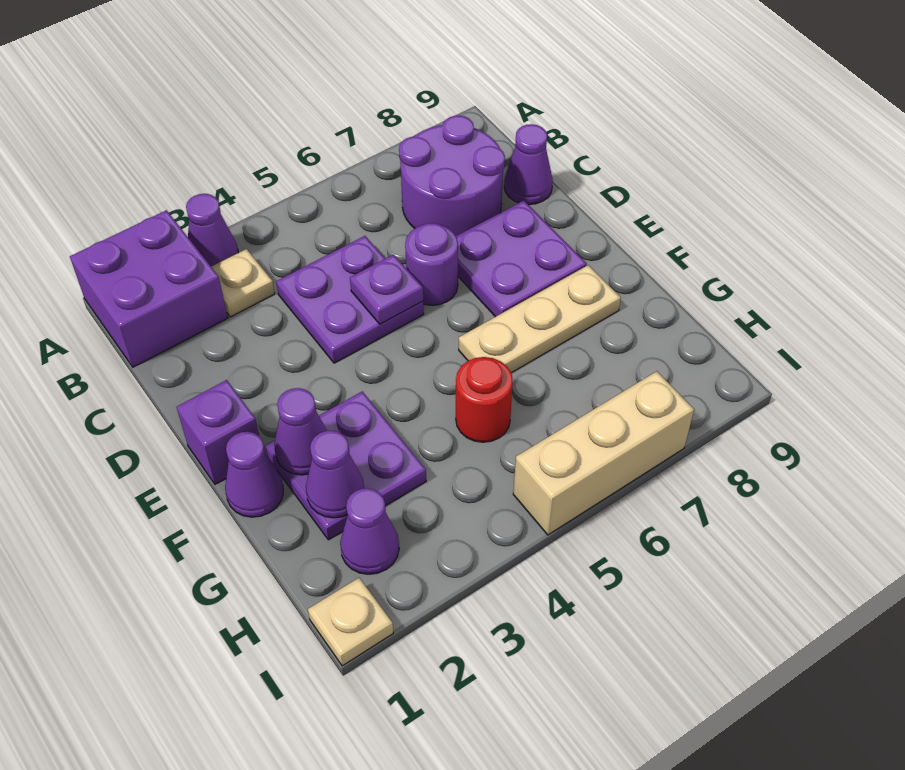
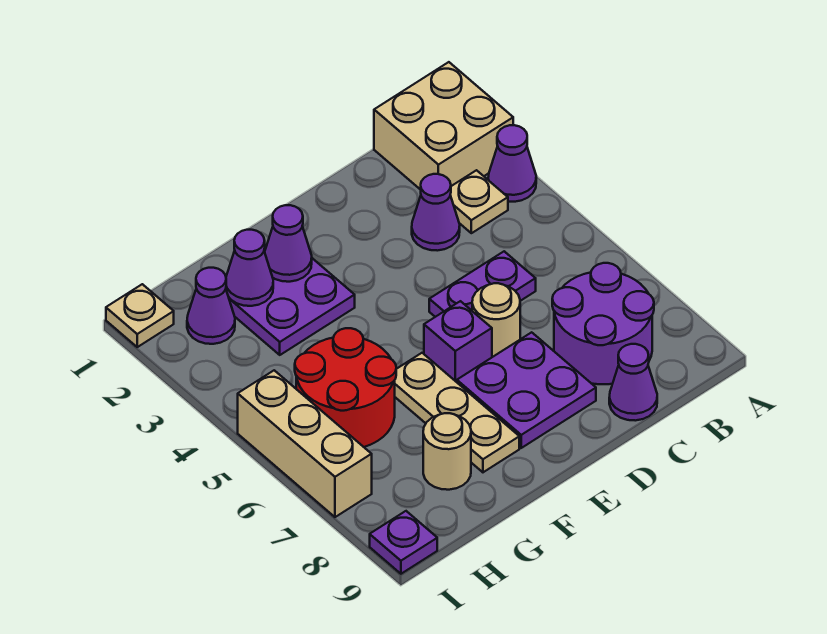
purple brick A1:B2 level 1 -> tan brick A1:B2 level 1
purple plate C4:D5 level 1 -> purple plate C5:D5 level 1
purple plate D5 level 2 -> purple plate I9 level 1
purple round brick D6 level 1 -> tan round brick D6 level 1
purple brick E1 level 1 -> purple brick E6 level 1
purple cone F1 level 1 -> purple cone C3 level 1
red round brick G5 level 1 -> red round brick G5:H6 level 1
none -> tan round brick G8 level 1

